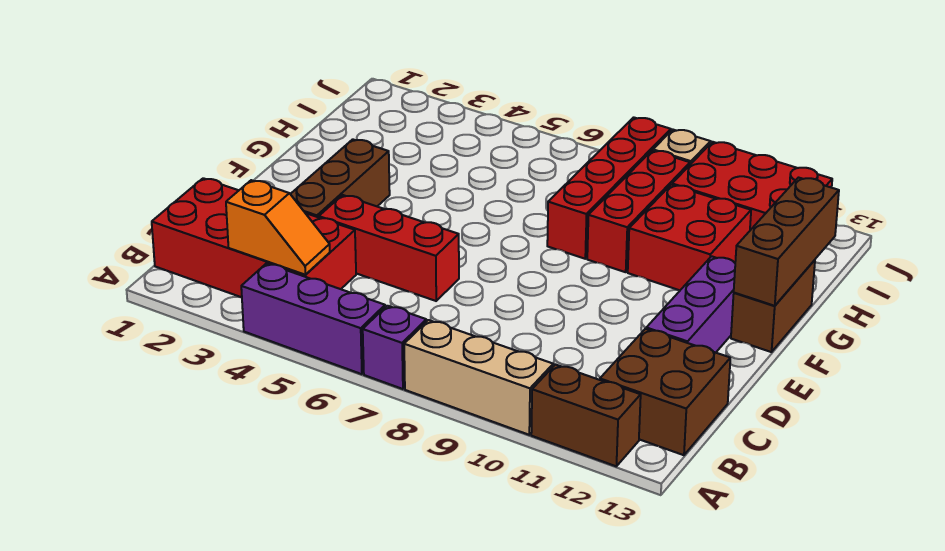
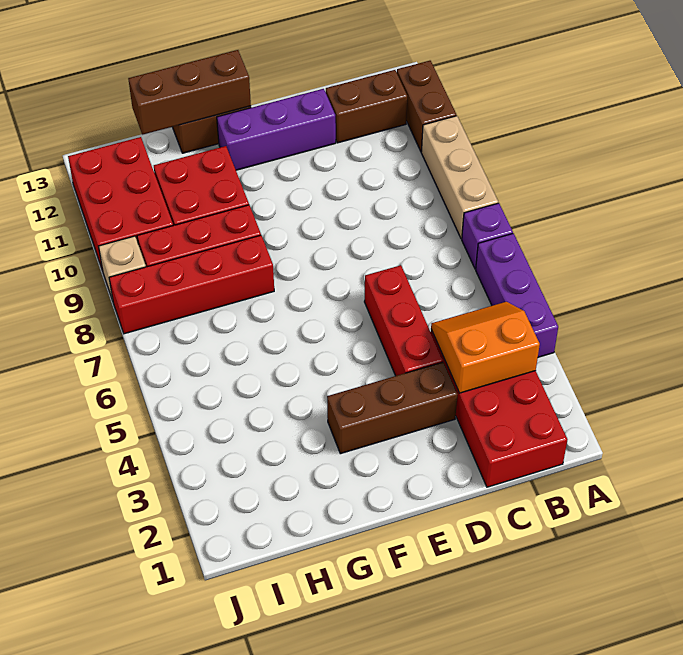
orange slope B3:B4 level 2 top 3 -> orange slope B3:C4 level 2 top 3
brown brick B12:C13 level 1 -> brown brick B12:C12 level 1

